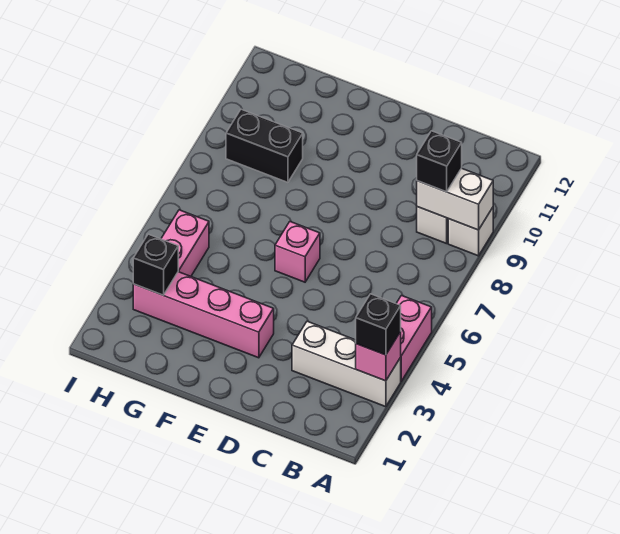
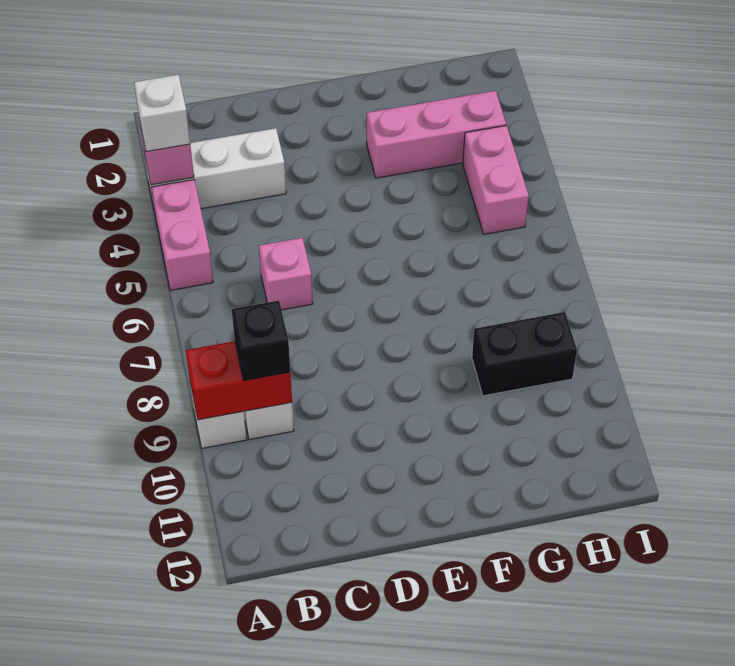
black brick A3 level 3 -> white brick A3 level 3
white brick A9:B9 level 2 -> red brick A9:B9 level 2
pink brick E3:H3 level 1 -> pink brick F3:H3 level 1
pink brick E6 level 1 -> pink brick C6 level 1
black brick H3 level 2 -> none

